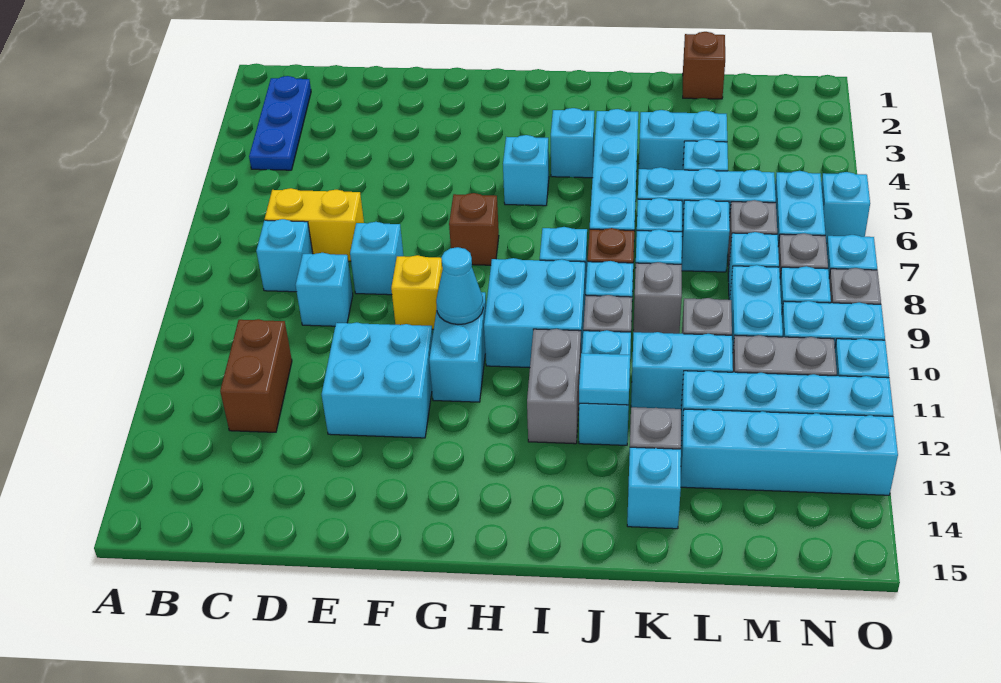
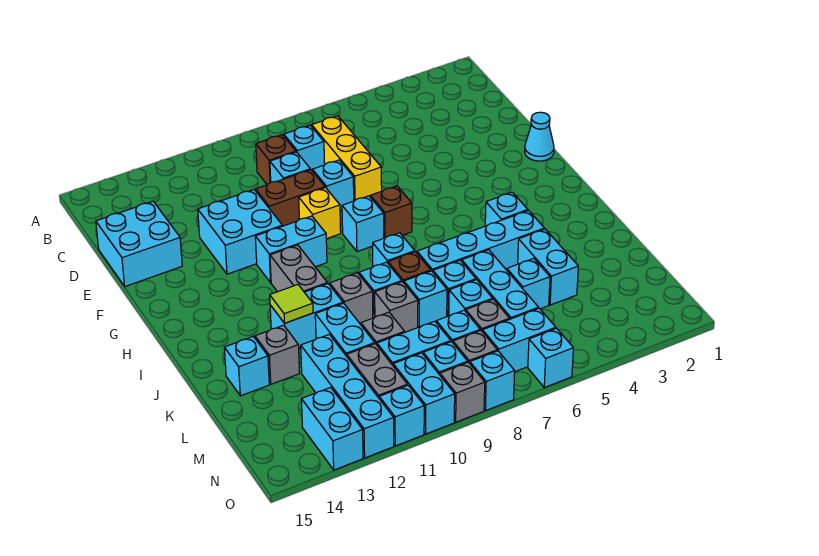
blue plate B2:B4 level 1 -> none
yellow brick C7:D7 level 1 -> yellow brick C7:E7 level 1
brown brick C11:C12 level 1 -> brown brick E9:E10 level 1
cyan cone G10 level 2 -> cyan cone F1 level 1
cyan brick H5 level 1 -> cyan brick G8 level 1
cyan brick H9:I10 level 1 -> cyan brick D14:E15 level 1
grey brick I11:I12 level 1 -> grey brick H11:I11 level 1
cyan tile J12 level 2 -> lime tile J12 level 2
brown brick L1 level 1 -> brown brick C9 level 1
cyan brick L13:O13 level 1 -> cyan brick N13:O13 level 1

